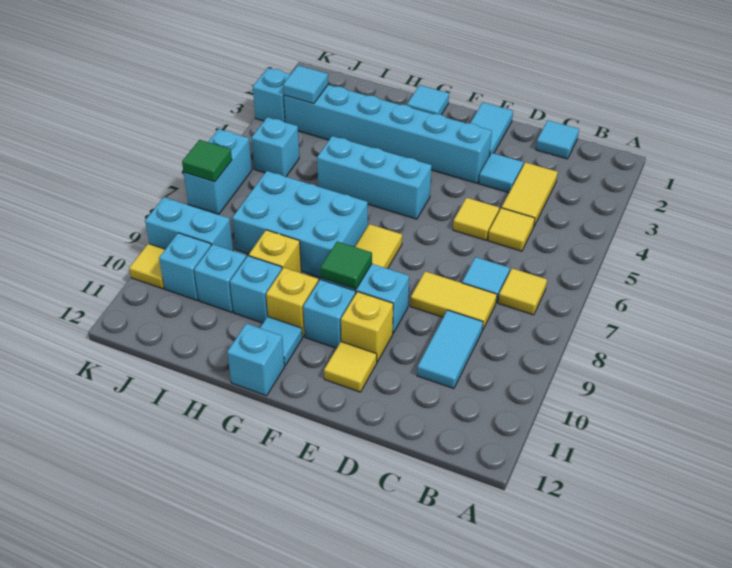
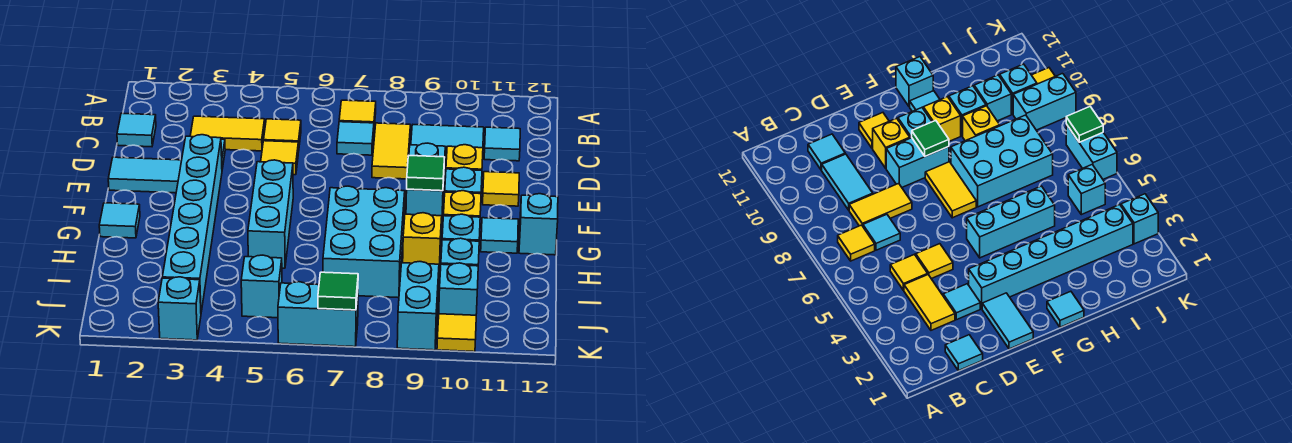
cyan tile J3 level 2 -> cyan tile C11 level 1

